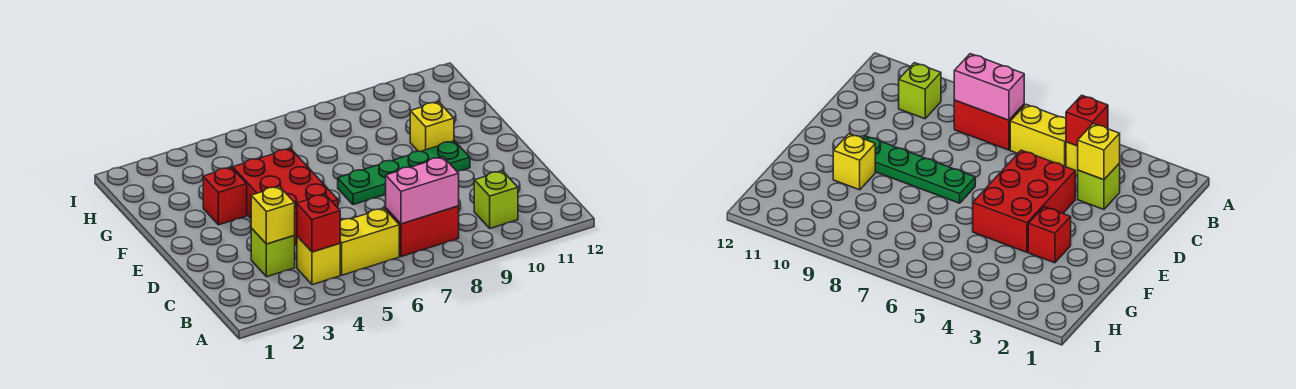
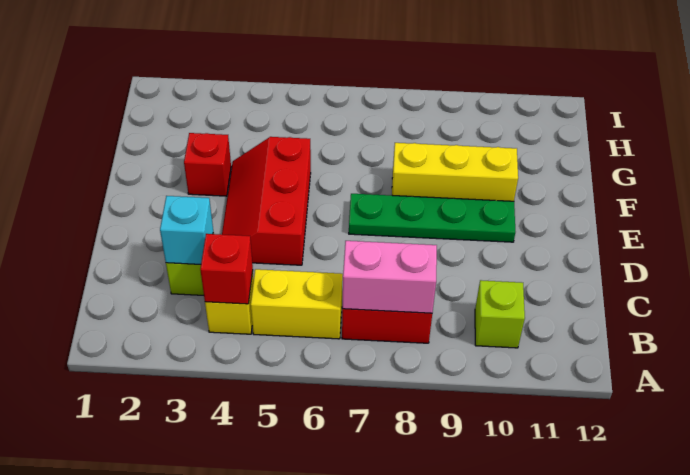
yellow brick C3 level 2 -> cyan brick C3 level 2
red brick D4:F5 level 1 -> red slope D4:F5 level 1 top 5
yellow brick F10 level 1 -> yellow brick F8:F10 level 1

